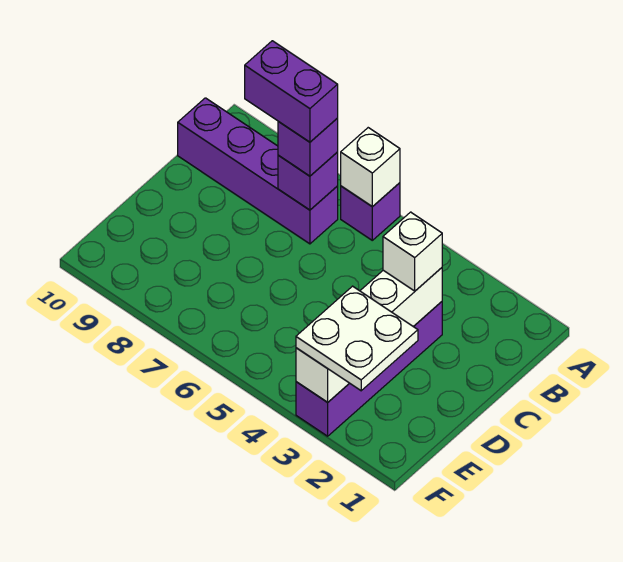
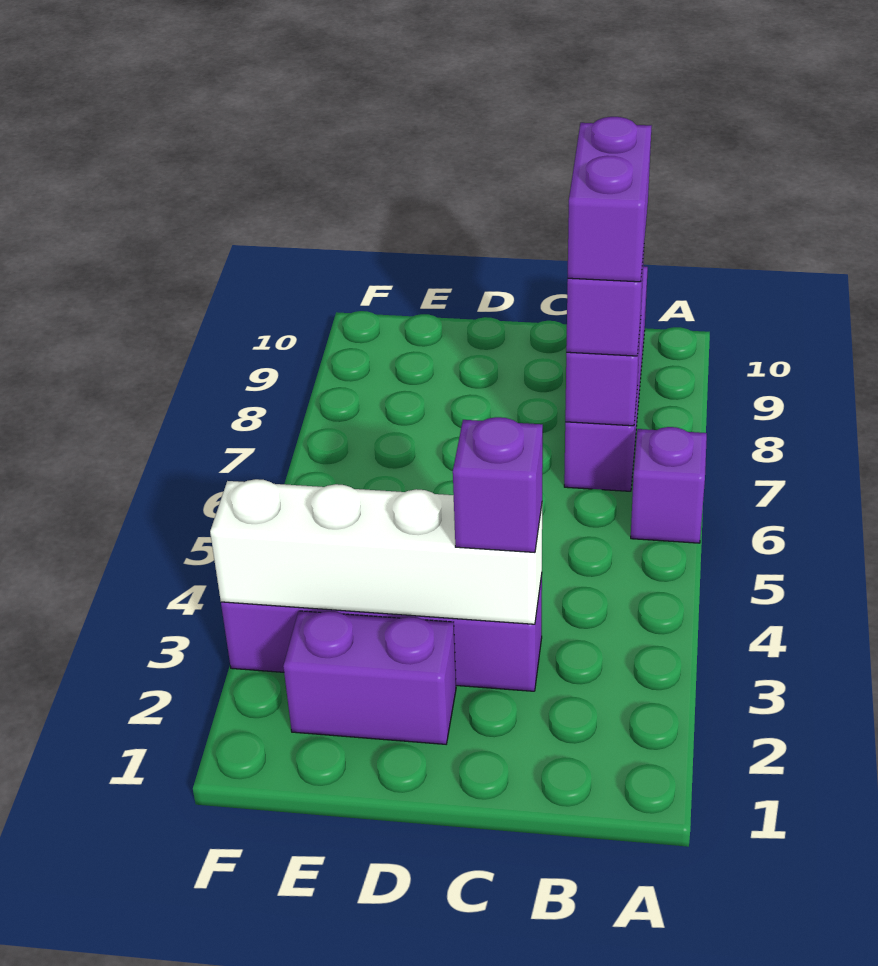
white brick A6 level 2 -> none
white brick C3 level 3 -> purple brick C3 level 3
none -> purple brick D2:E2 level 1
white plate E2:F3 level 3 -> none

